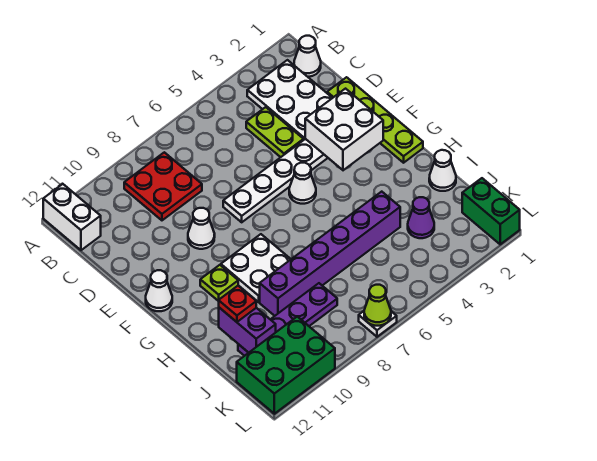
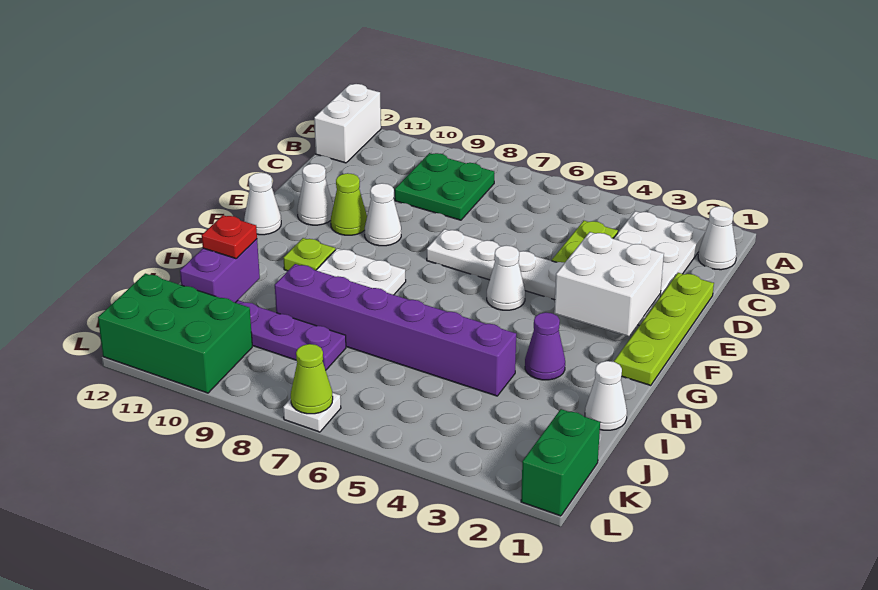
red plate B8:C9 level 1 -> green plate B8:C9 level 1
none -> lime cone E10 level 1
none -> white cone E11 level 1
purple cone J3 level 1 -> purple cone H3 level 1

